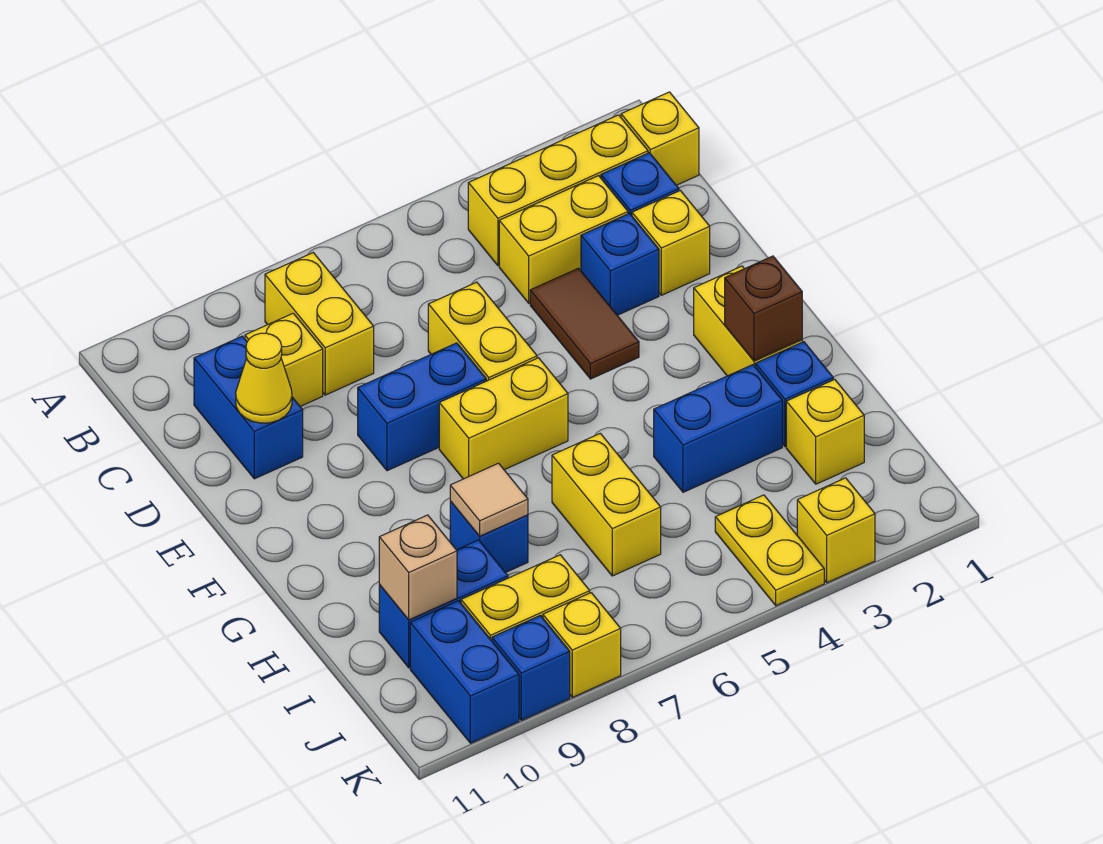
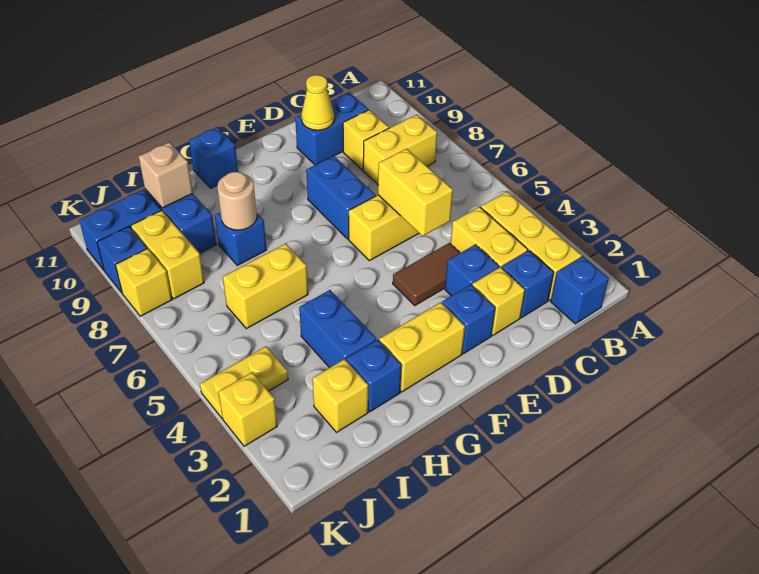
yellow brick B1 level 1 -> blue brick B1 level 1
none -> blue brick E2 level 1
yellow brick F6:F7 level 1 -> yellow brick D5:D6 level 2
brown brick G2 level 2 -> none
none -> blue brick G11 level 1
tan tile H8 level 2 -> tan round brick H8 level 2

